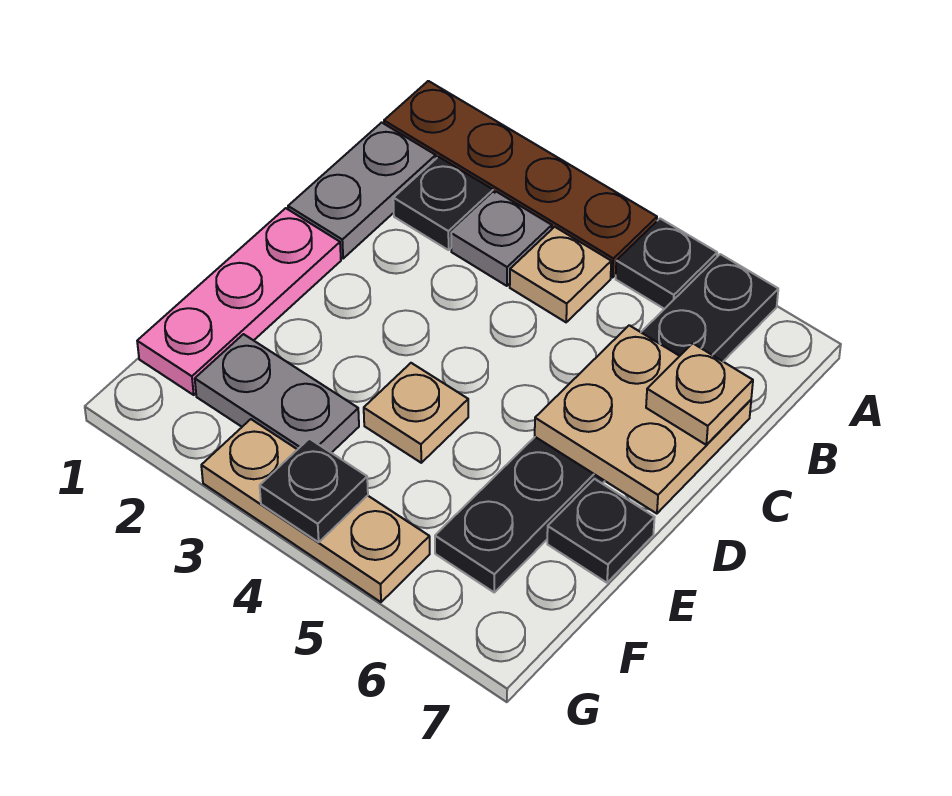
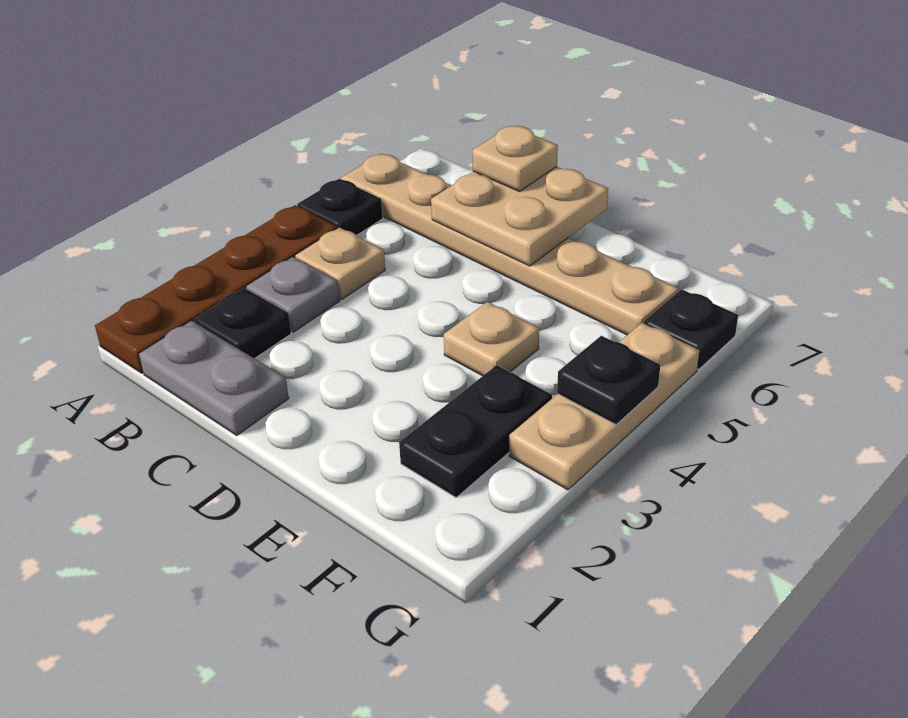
black plate A6:F6 level 1 -> tan plate A6:F6 level 1
pink plate D1:F1 level 1 -> none
black plate E7 level 1 -> black plate G6 level 1
grey plate F2:F3 level 1 -> black plate F2:F3 level 1

